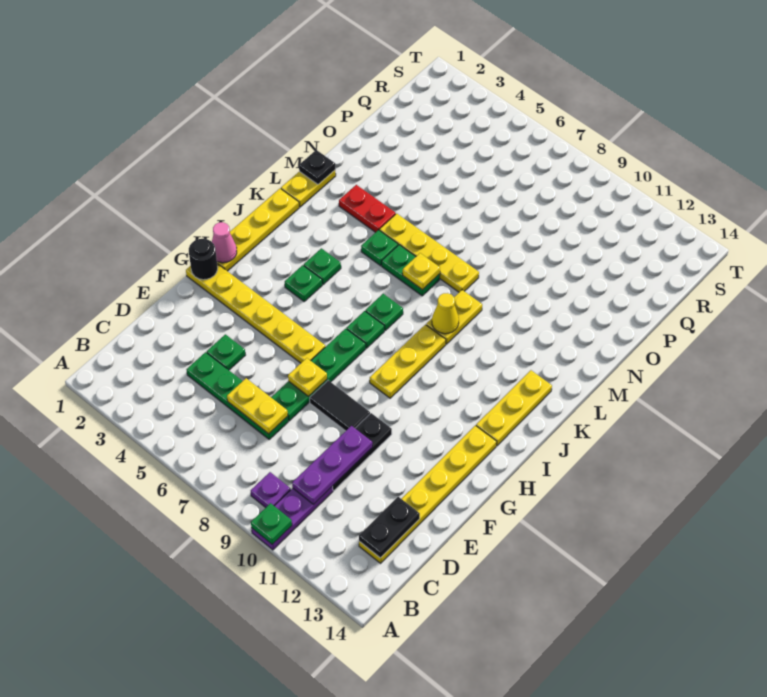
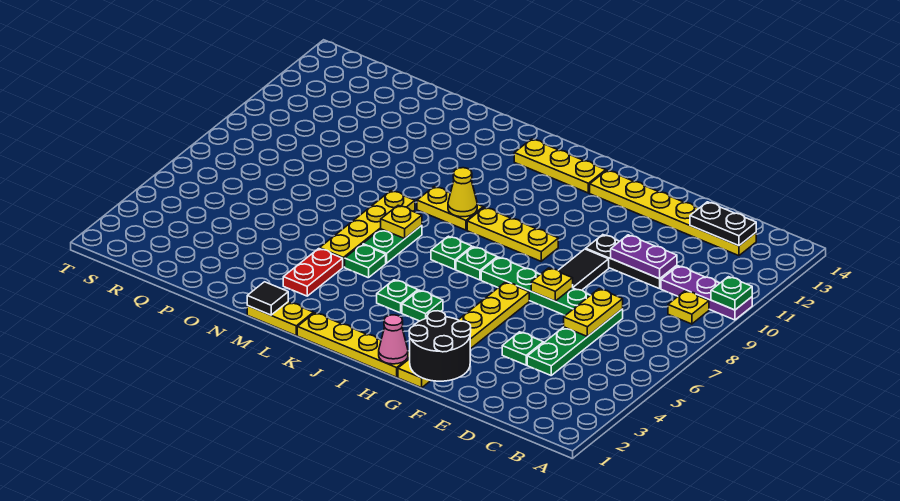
purple plate B9 level 1 -> yellow plate B9 level 1
purple plate C10:E10 level 2 -> purple plate D10:E10 level 2
black round brick G1 level 2 -> black round brick F1:G2 level 2
black plate M1 level 2 -> black tile M1 level 2

